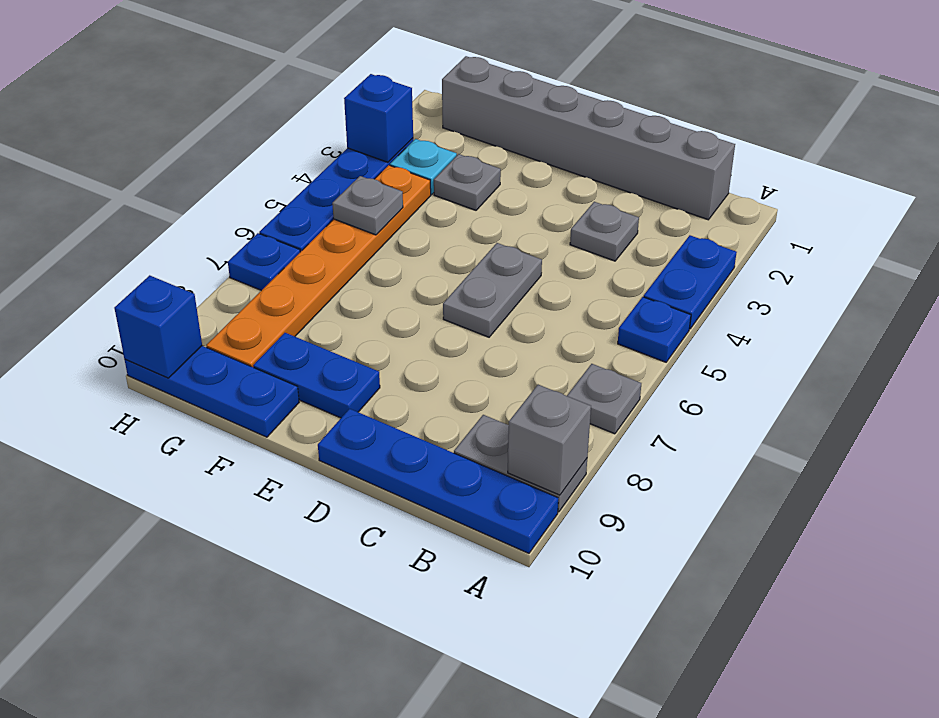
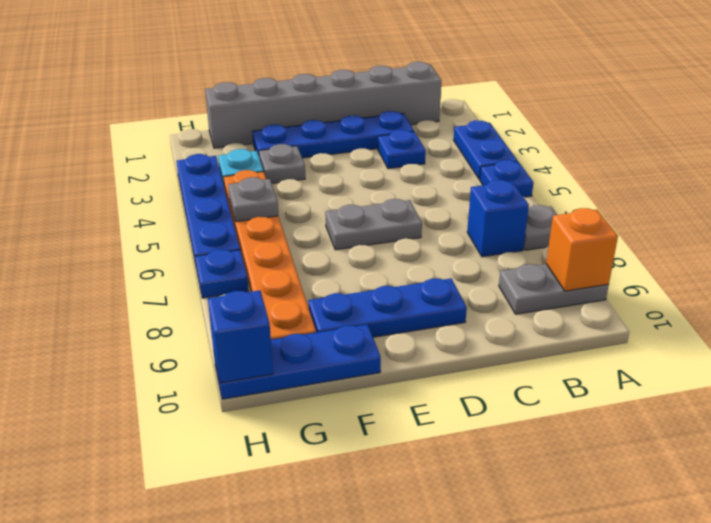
grey brick A9 level 2 -> orange brick A9 level 2
blue plate A10:D10 level 1 -> blue plate C2:F2 level 1
grey plate C3 level 1 -> blue plate C3 level 1
grey plate D5:D6 level 1 -> grey plate D6:E6 level 1
blue plate E9:F9 level 1 -> blue plate D9:F9 level 1
blue brick H3 level 2 -> blue brick B7 level 1

